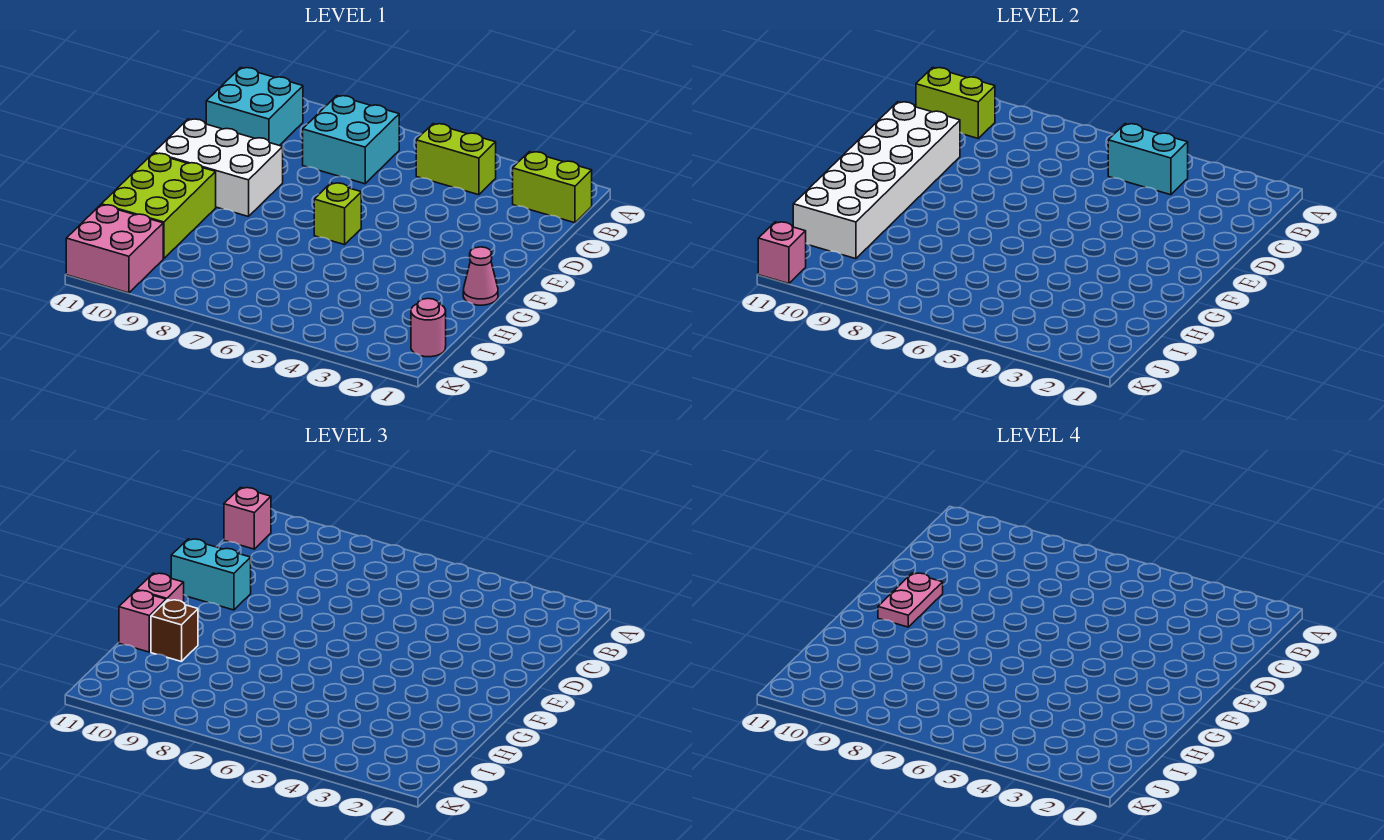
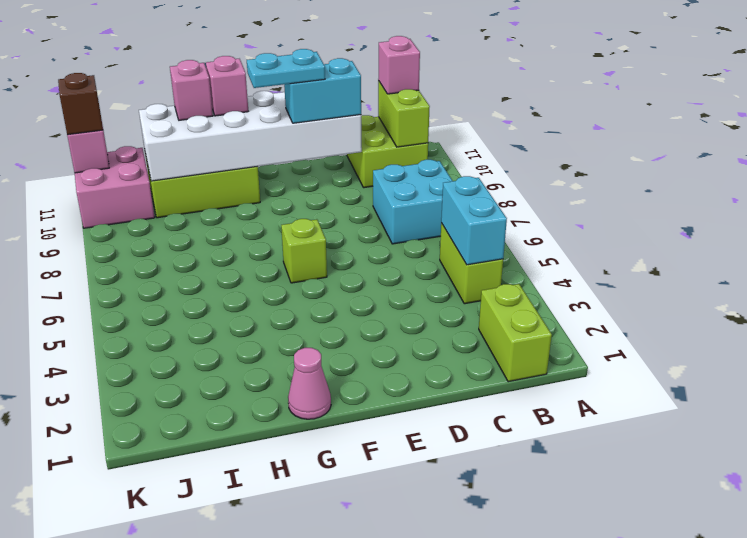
cyan brick B10:C11 level 1 -> lime brick B10:C11 level 1
white brick E9:F11 level 1 -> none
cyan brick E10:E11 level 3 -> cyan brick D10:E10 level 3
pink plate E10:F10 level 4 -> cyan plate E10:F10 level 4
brown brick H10 level 3 -> brown brick K11 level 3
pink round brick J1 level 1 -> none

